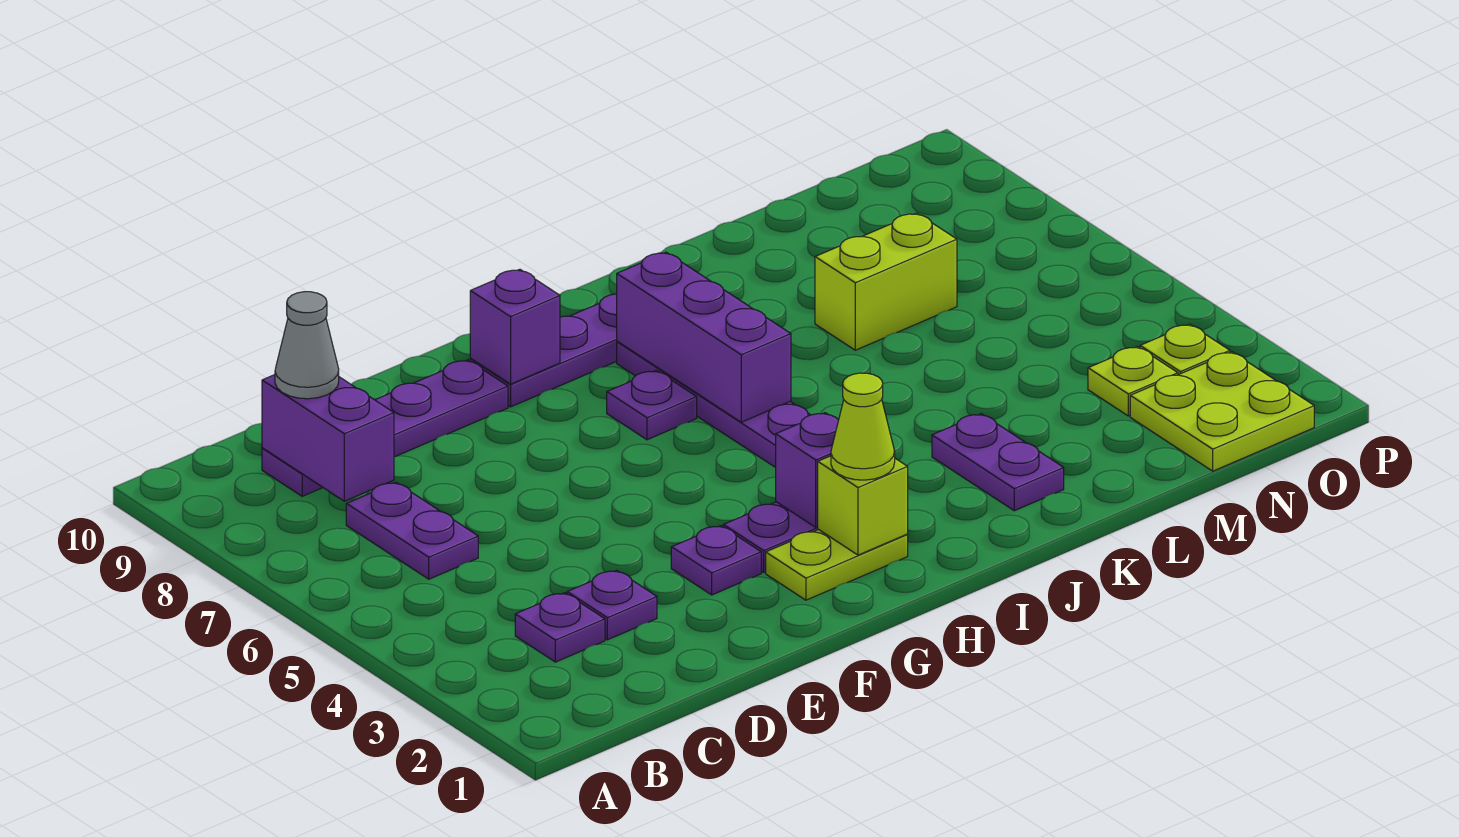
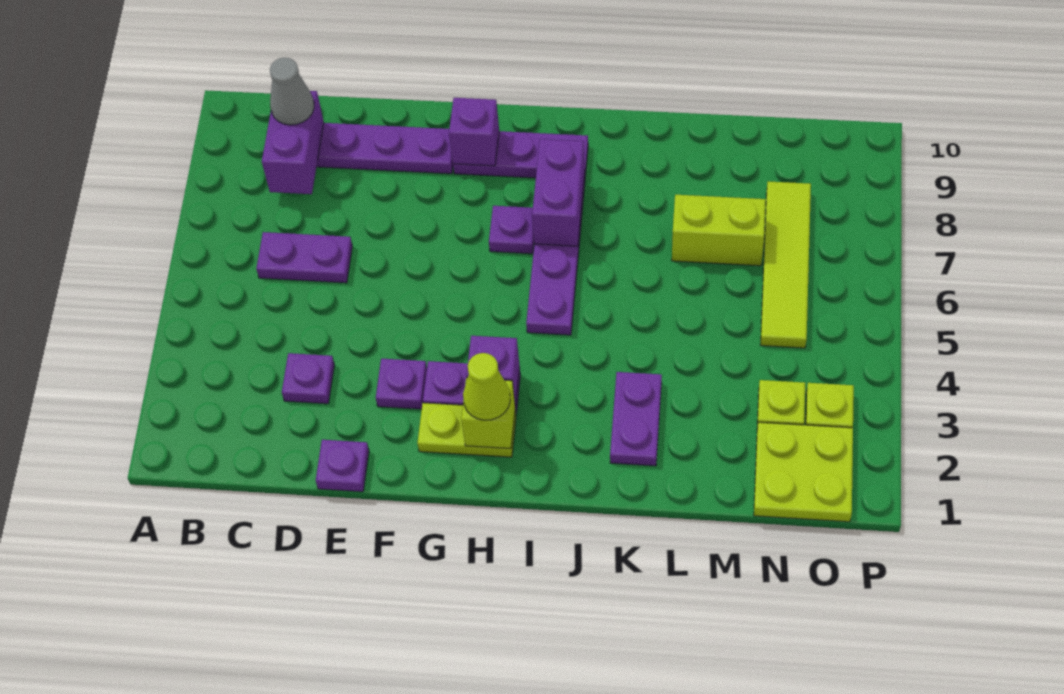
purple plate C3 level 1 -> purple plate E1 level 1
purple plate C6:C7 level 1 -> purple plate C6:D6 level 1
purple brick I6:I8 level 2 -> purple brick I7:I8 level 2
none -> lime tile N5:N8 level 1

